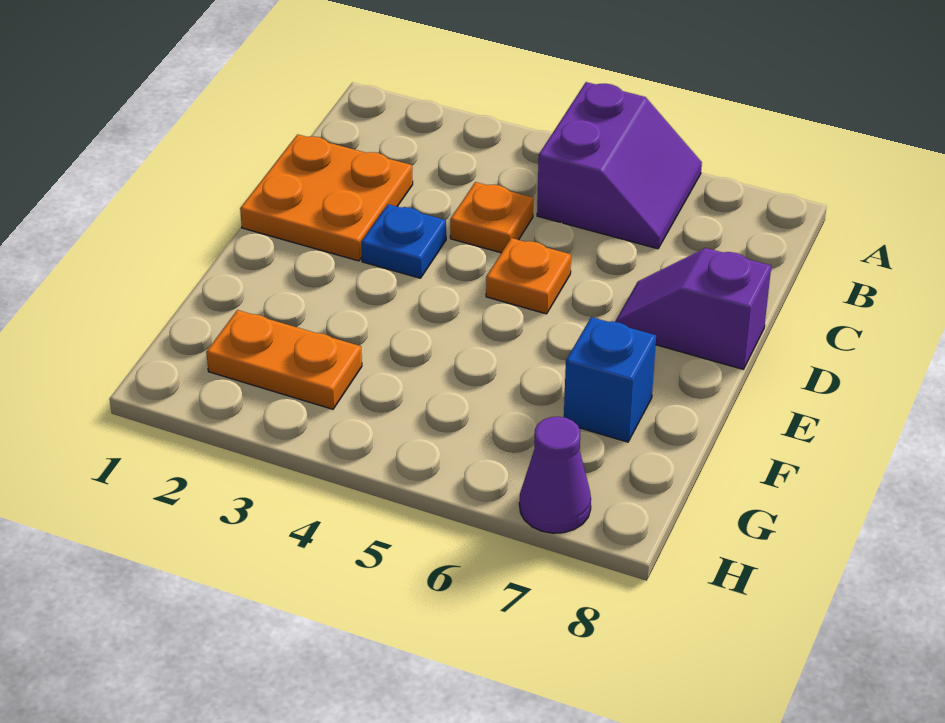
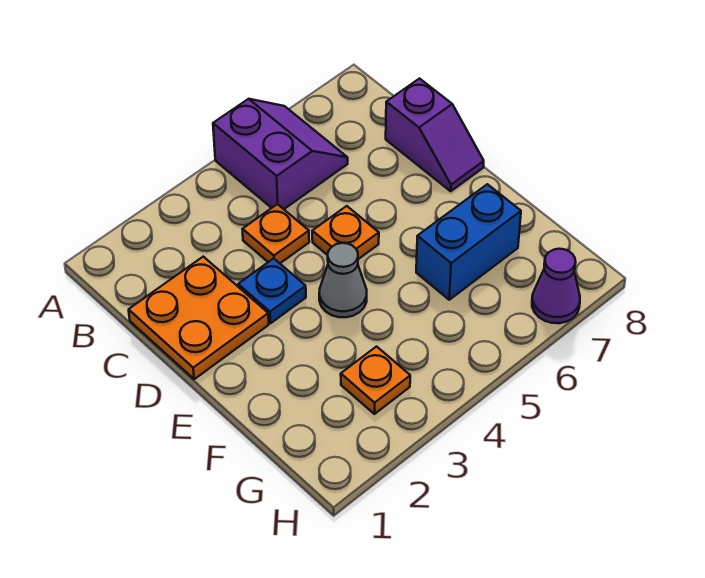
purple slope D7:D8 level 1 top 8 -> purple slope C8:D8 level 1 top C
none -> grey cone E4 level 1
blue brick F7 level 1 -> blue brick F6:F7 level 1
orange plate G2:G3 level 1 -> orange plate G3 level 1

